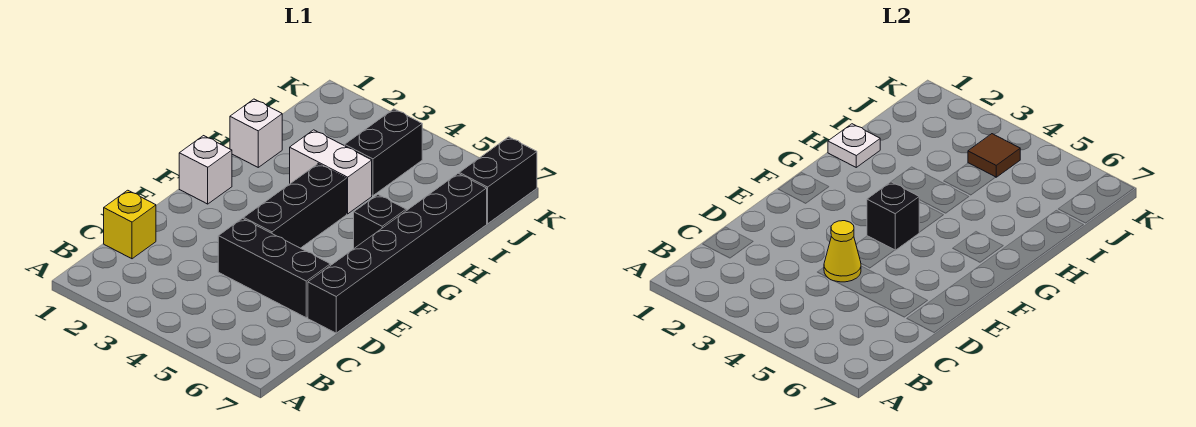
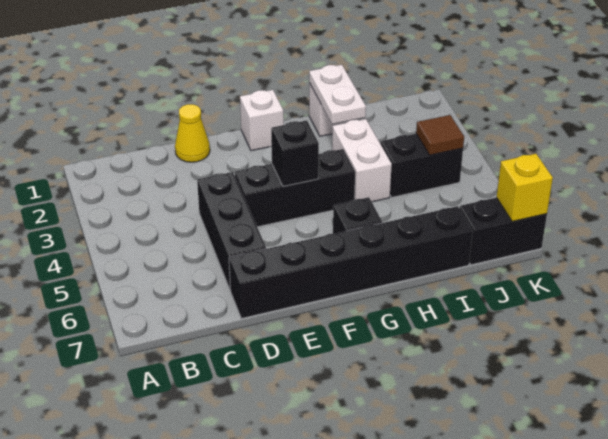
yellow brick C1 level 1 -> yellow brick K7 level 2
yellow cone D4 level 2 -> yellow cone D1 level 1
white plate H1 level 2 -> white plate H1:H2 level 2

